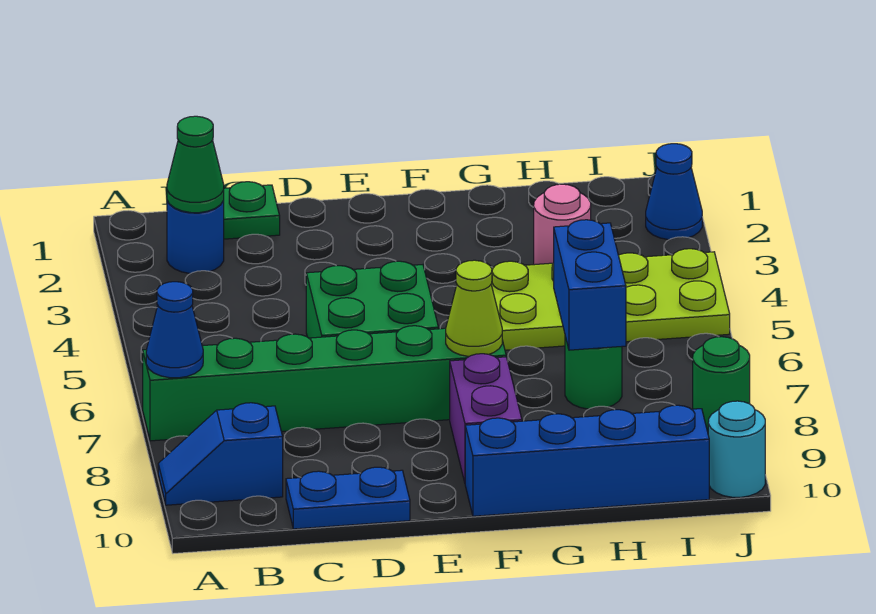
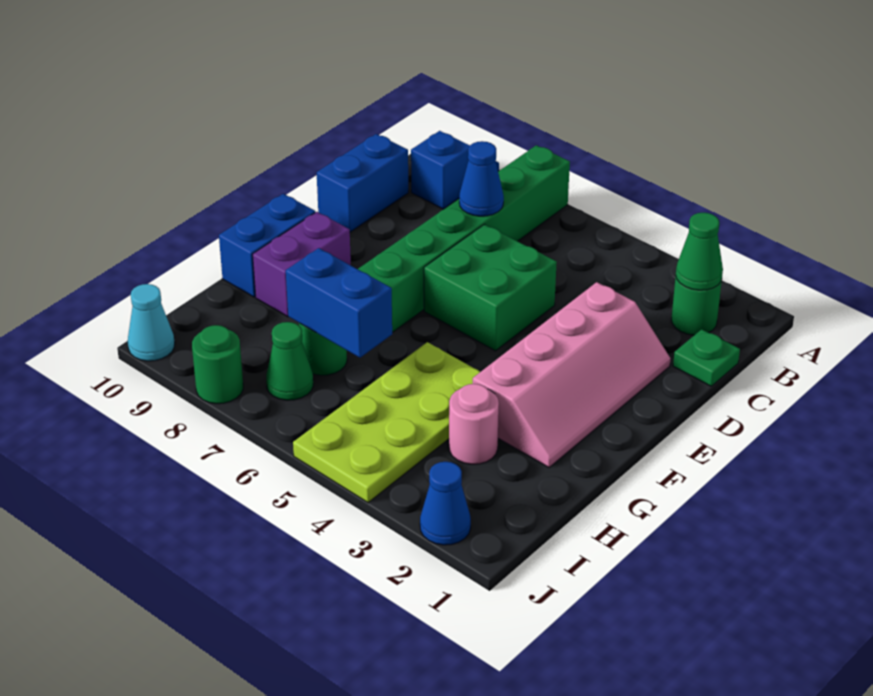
blue cone A7 level 2 -> blue cone C7 level 2
blue round brick B2 level 1 -> green round brick B2 level 1
blue plate C10:D10 level 1 -> blue brick C10:D10 level 1
none -> pink slope D2:G3 level 1 top 3
lime cone F7 level 2 -> none
purple brick F8:F9 level 1 -> purple brick F9:G9 level 1
blue brick F10:I10 level 1 -> blue brick F10:G10 level 1
none -> green cone I7 level 1
cyan round brick J10 level 1 -> cyan cone J10 level 1

